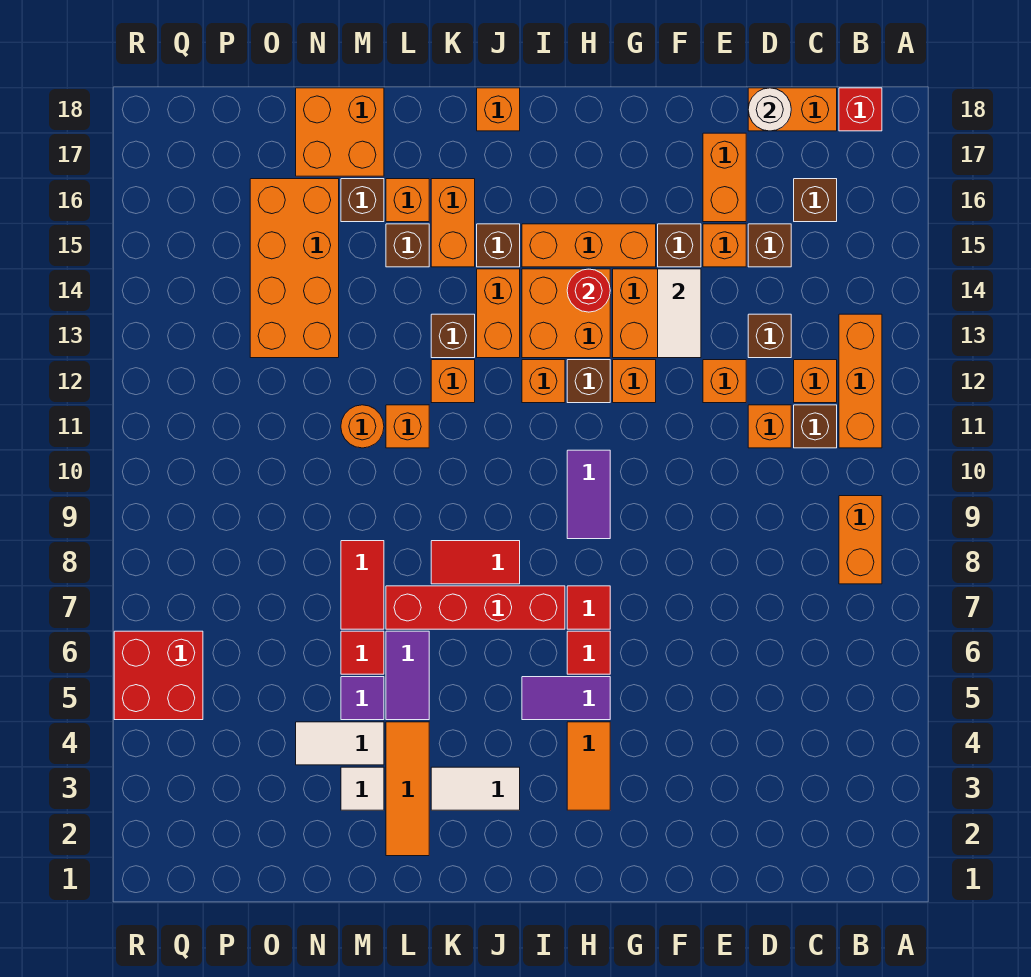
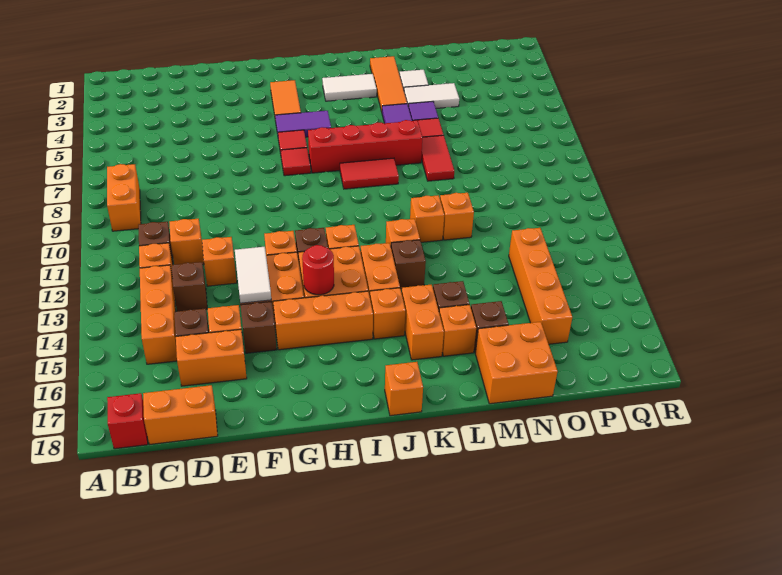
orange brick B11:B13 level 1 -> orange brick C13:C15 level 1
brown brick C16 level 1 -> none
white round brick D18 level 2 -> none
orange brick E16:E17 level 1 -> orange brick D16:E16 level 1
purple tile H9:H10 level 1 -> none
brown brick J15 level 1 -> orange brick J15 level 1
orange round brick M11 level 1 -> orange brick M11 level 1
orange brick N13:O16 level 1 -> orange brick O13:O16 level 1
red brick Q5:R6 level 1 -> none

